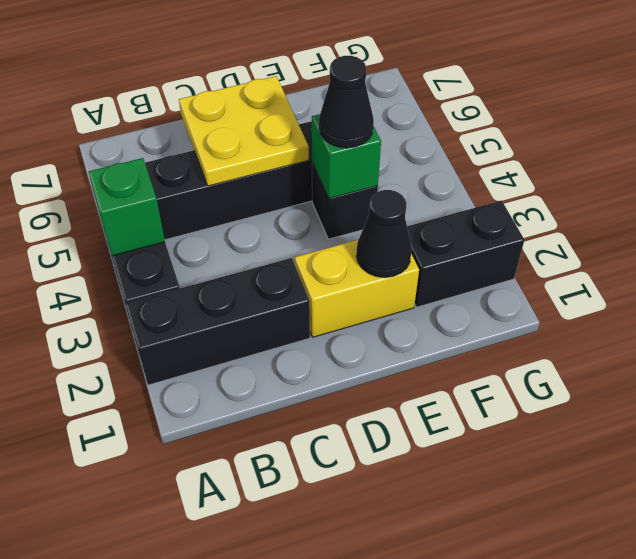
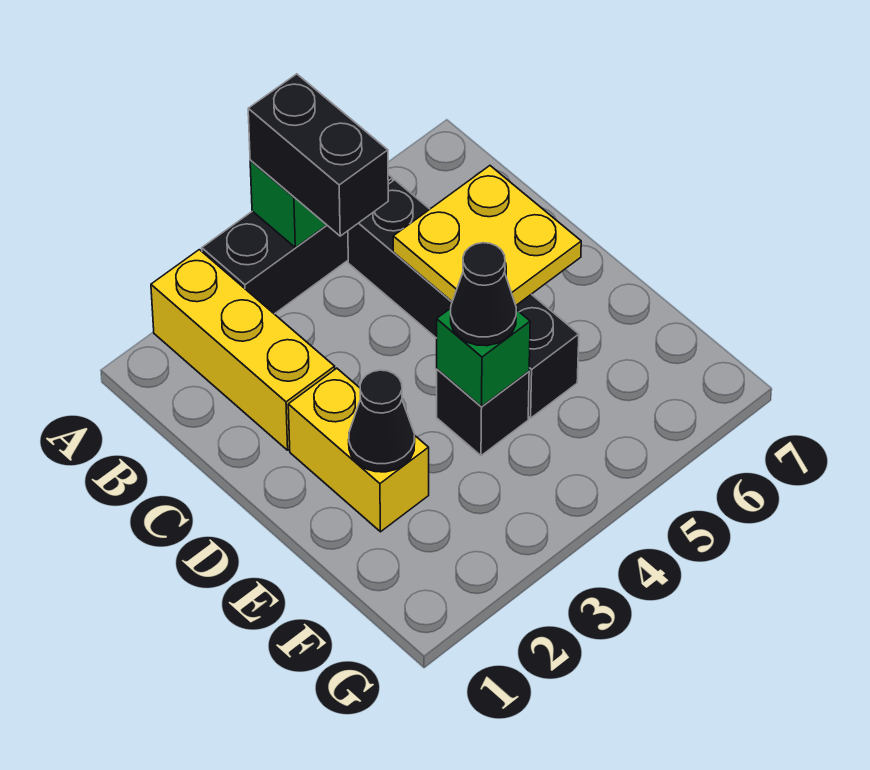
black brick A2:C2 level 1 -> yellow brick A2:C2 level 1
black brick F2:G2 level 1 -> black brick A4:B4 level 3

